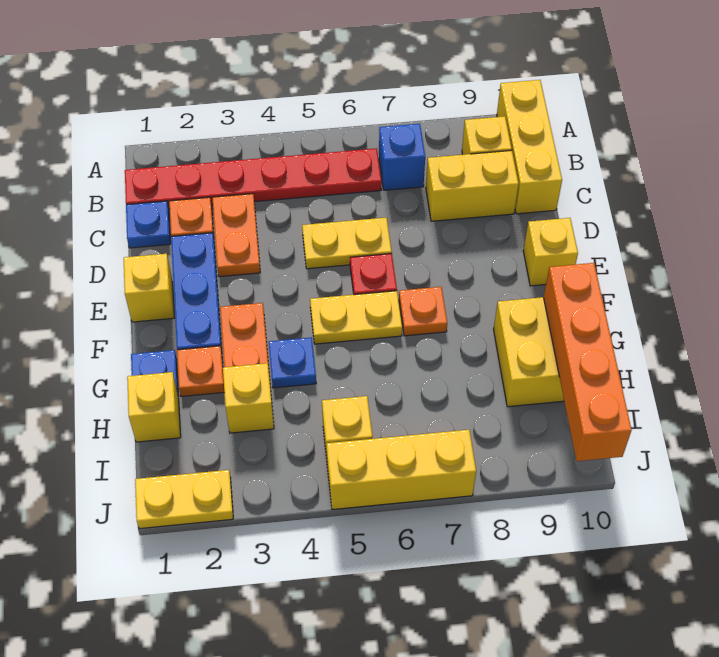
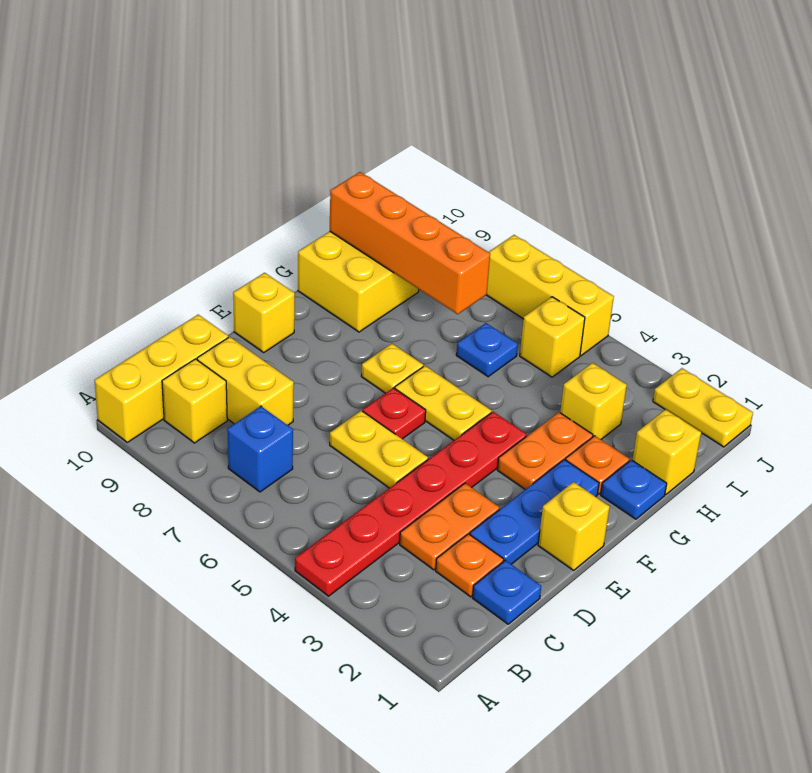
red plate B1:B6 level 1 -> red plate A4:F4 level 1
orange plate F7 level 1 -> yellow plate F7 level 1
blue plate G4 level 1 -> blue plate H6 level 1
orange brick G10:J10 level 2 -> orange brick H7:H10 level 2

